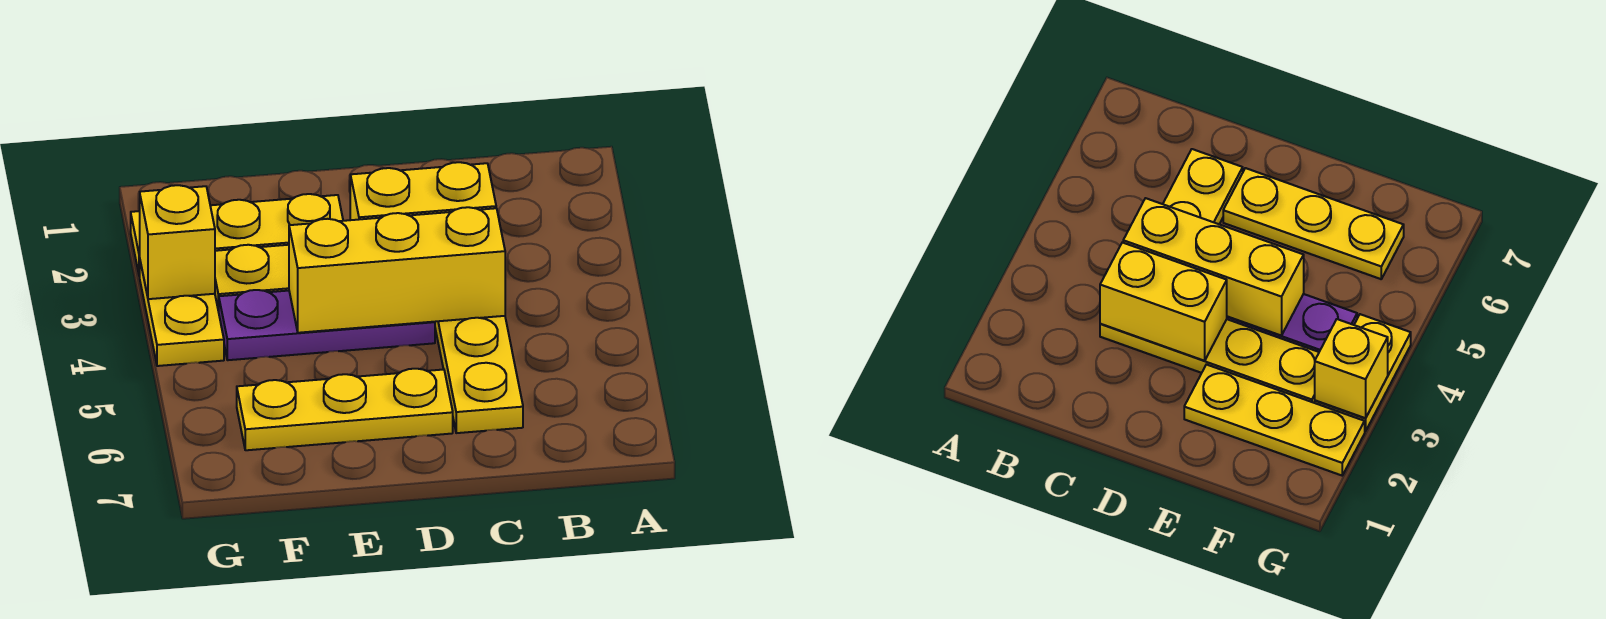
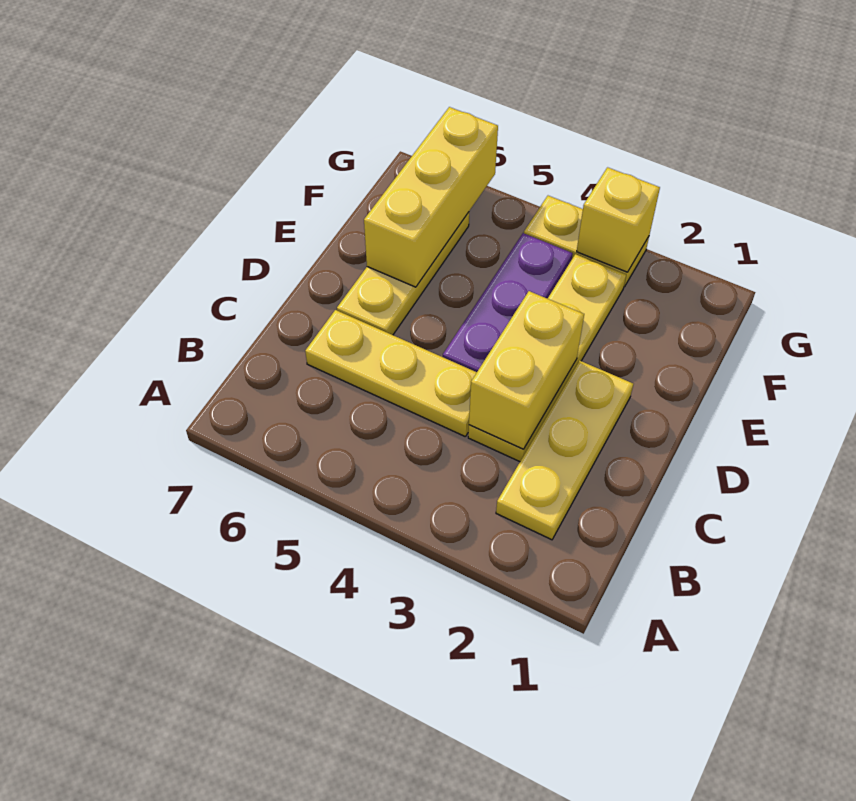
yellow brick C4:E4 level 2 -> yellow brick E6:G6 level 2
yellow plate E2:G2 level 1 -> yellow plate B2:D2 level 1

